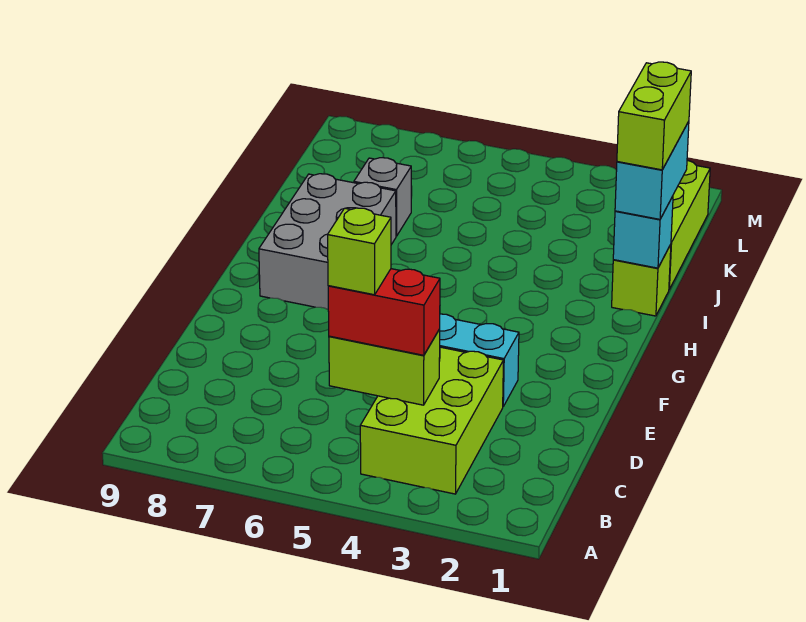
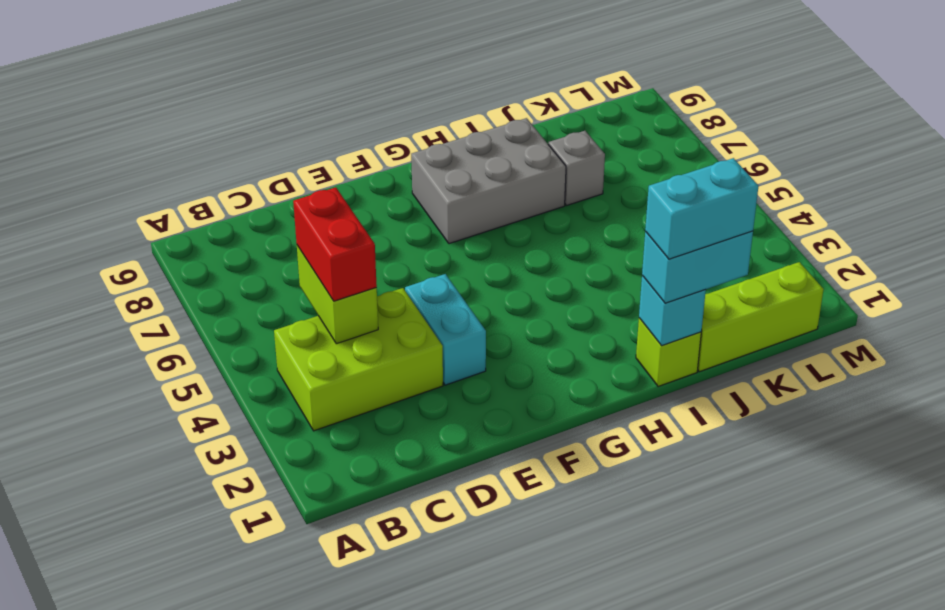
lime brick C5 level 4 -> none
lime brick I1:J1 level 4 -> cyan brick I1:J1 level 4

